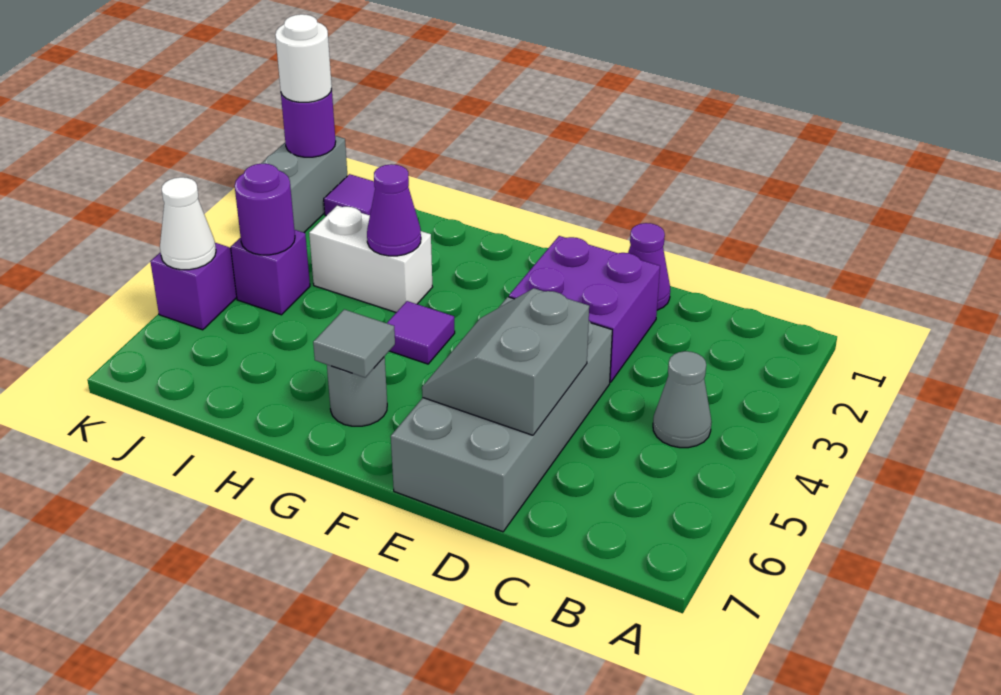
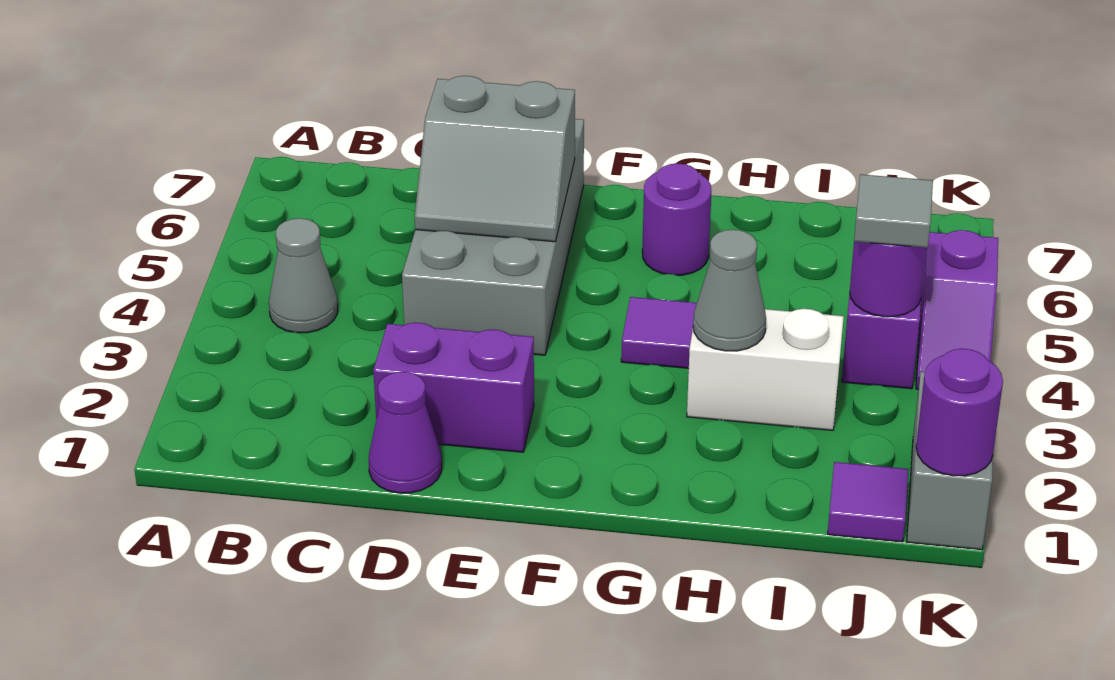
purple brick D2:E3 level 1 -> purple brick D2:E2 level 1
grey slope D5:E6 level 2 top D -> grey slope D5:E6 level 2 top 6
grey round brick G6 level 1 -> purple round brick G6 level 1
grey tile G6 level 2 -> grey tile J4 level 3
purple cone H3 level 2 -> grey cone H3 level 2
white round brick K1 level 3 -> none
white cone K5 level 2 -> none

